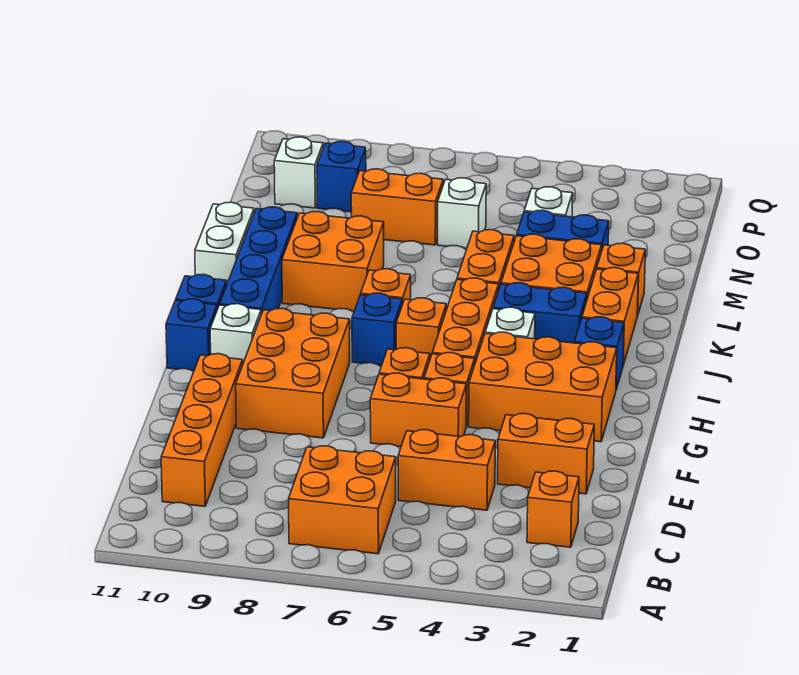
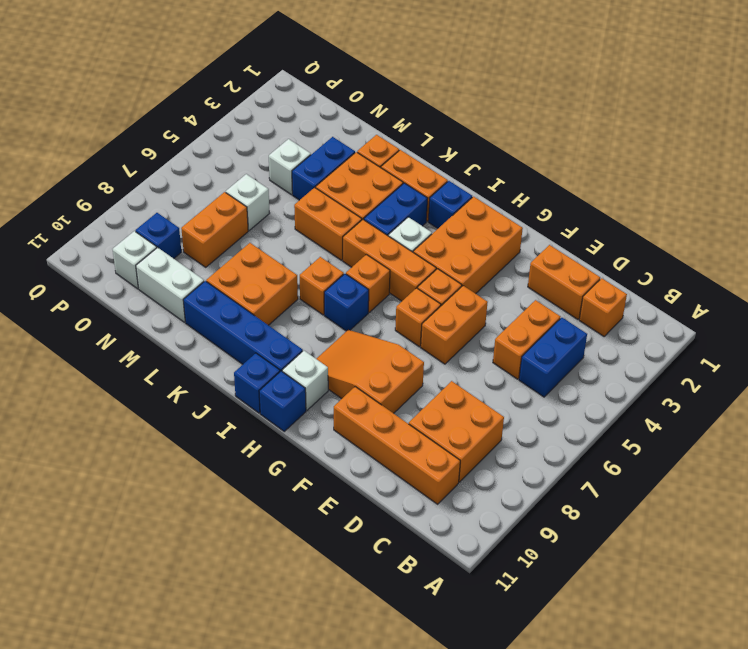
orange brick B6:C7 level 1 -> orange brick C8:D9 level 1
none -> blue brick C4:C5 level 1
orange brick E2:E3 level 1 -> orange brick D2:E2 level 1
orange brick F8:H9 level 1 -> orange slope F8:H9 level 1 top F
white brick K11:L11 level 1 -> white brick M10:N10 level 1

